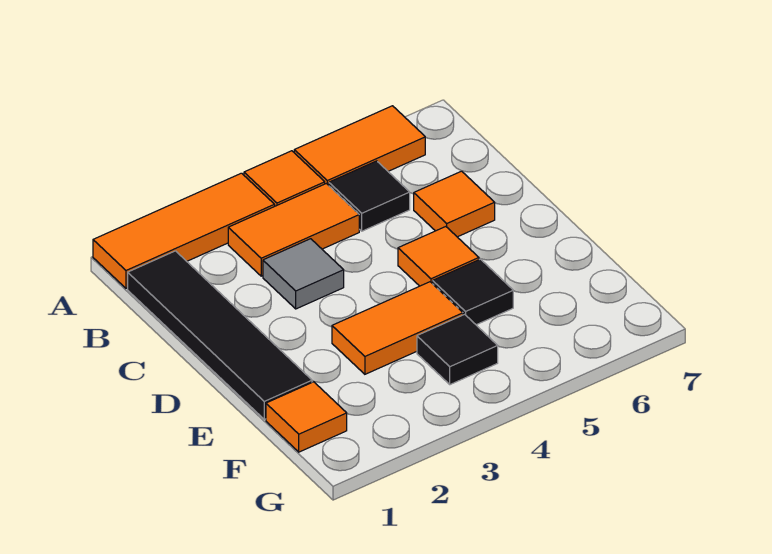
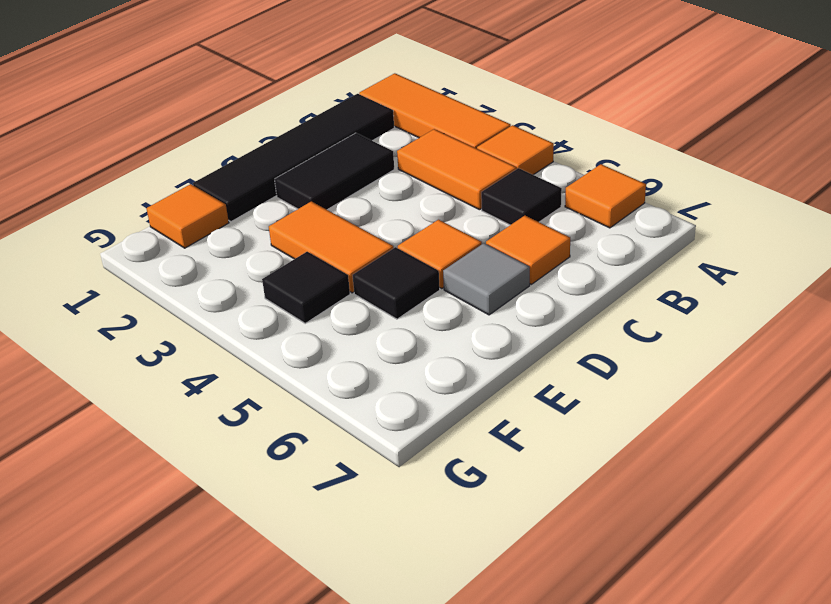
orange tile A5:A6 level 1 -> orange tile A6 level 1
none -> black tile C2:D2 level 1
grey tile C3 level 1 -> grey tile D6 level 1

